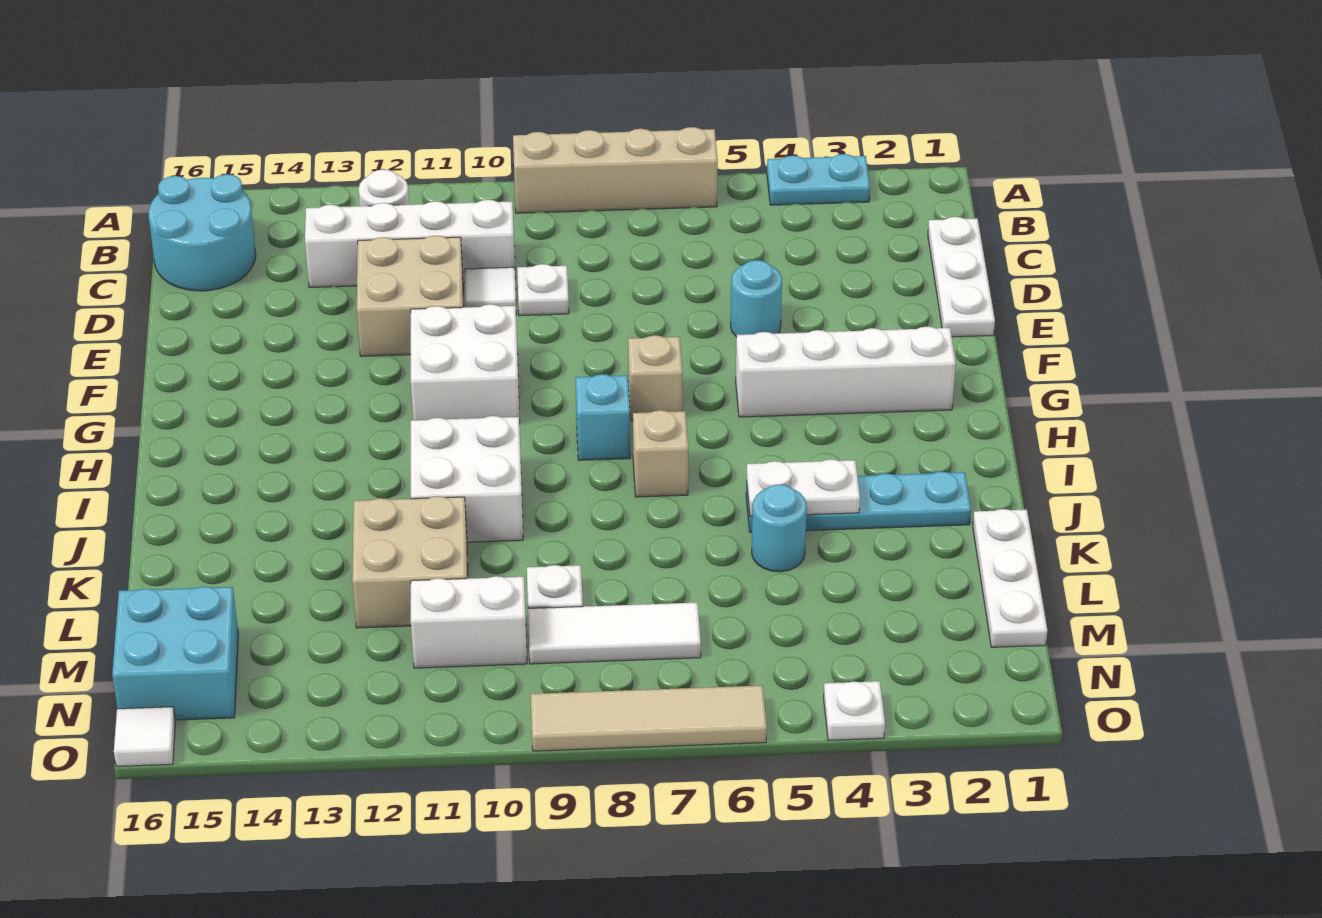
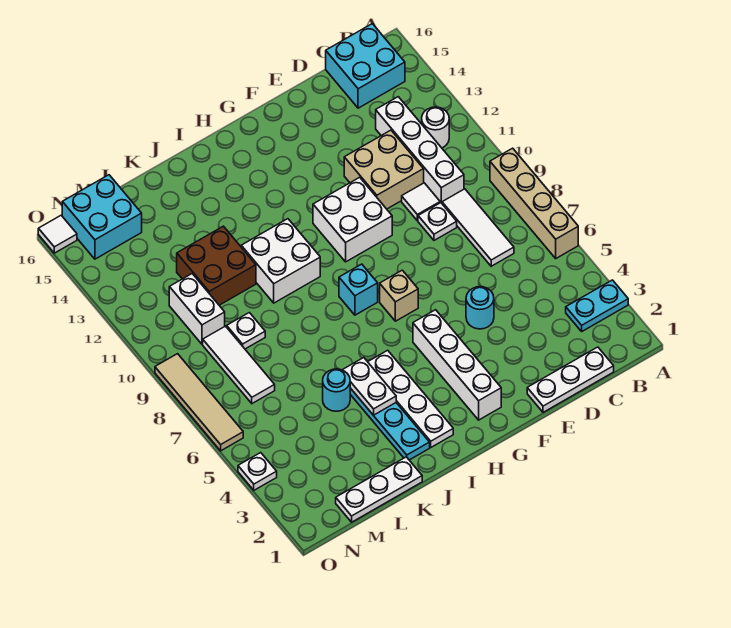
cyan plate A3:A4 level 1 -> cyan plate A3:B3 level 1
cyan round brick B15:C16 level 1 -> cyan brick B15:C16 level 1
none -> white tile C7:C9 level 1
none -> white plate I2:I5 level 1
tan brick I7 level 1 -> none
tan brick K11:L12 level 1 -> brown brick K11:L12 level 1

